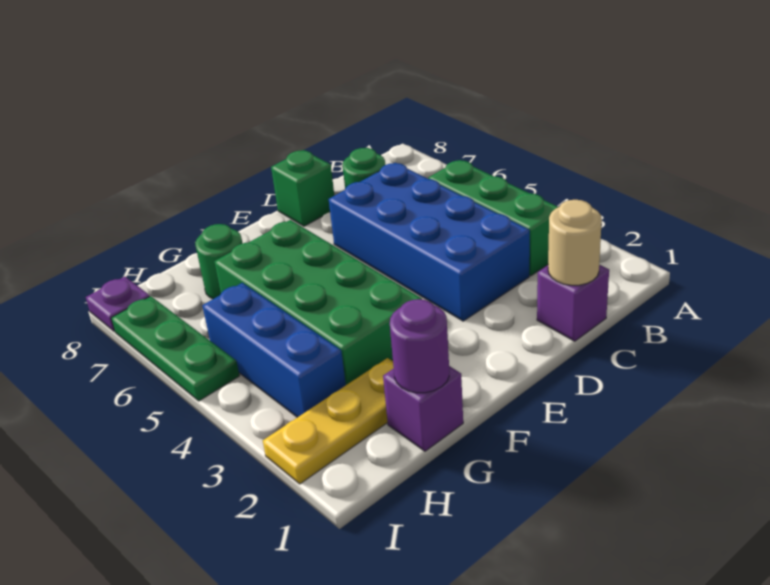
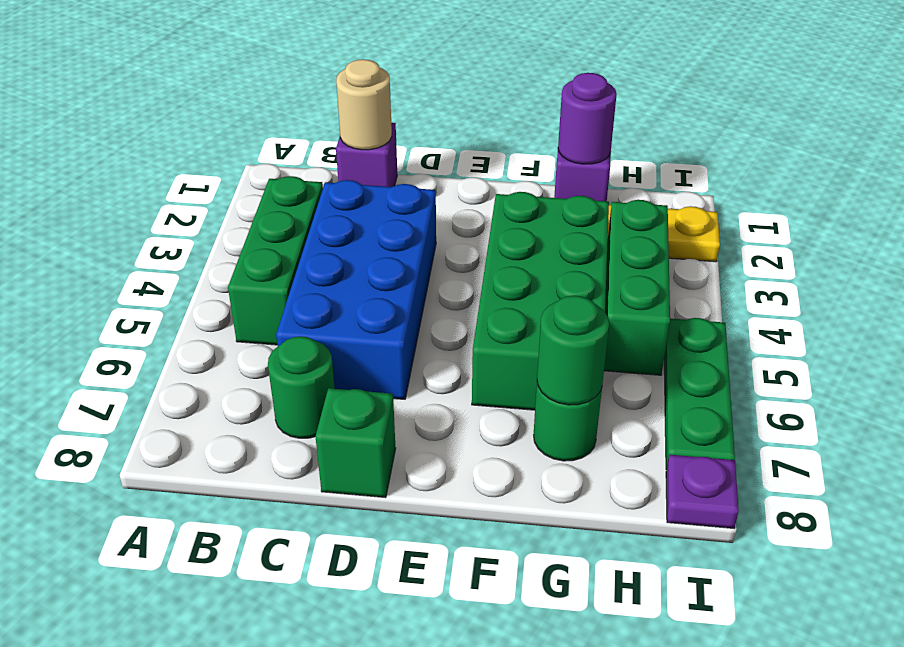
none -> green round brick G7 level 2
blue brick H3:H5 level 1 -> green brick H3:H5 level 1

